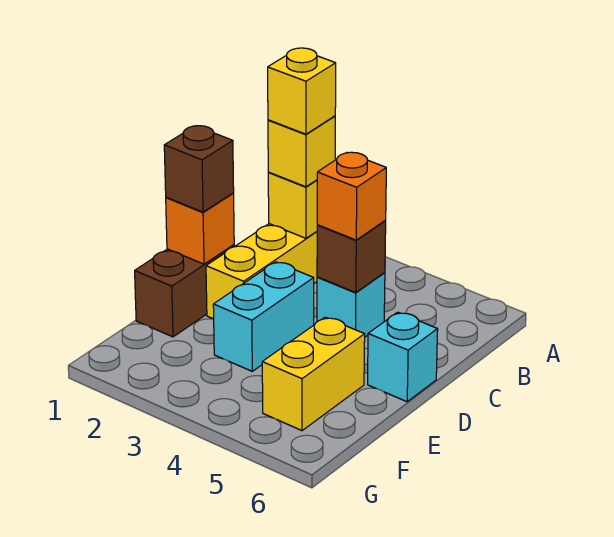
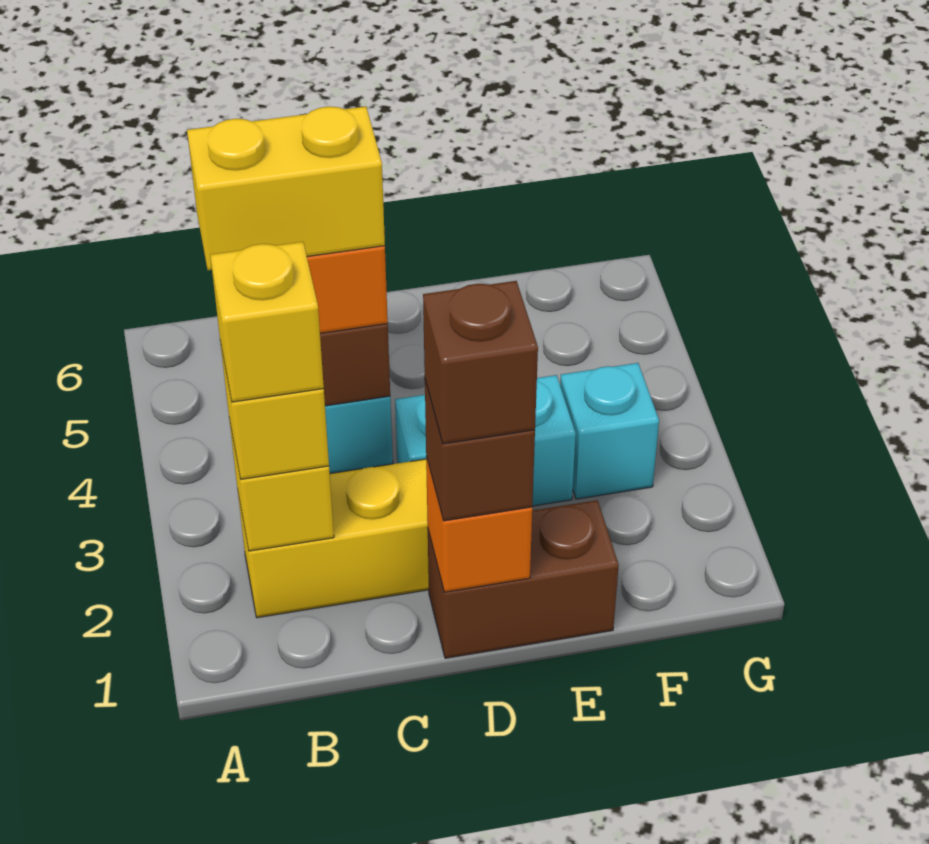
none -> brown brick D1 level 4
cyan brick D6 level 1 -> cyan brick F3 level 1
yellow brick E5:F5 level 1 -> yellow brick B4:C4 level 4

